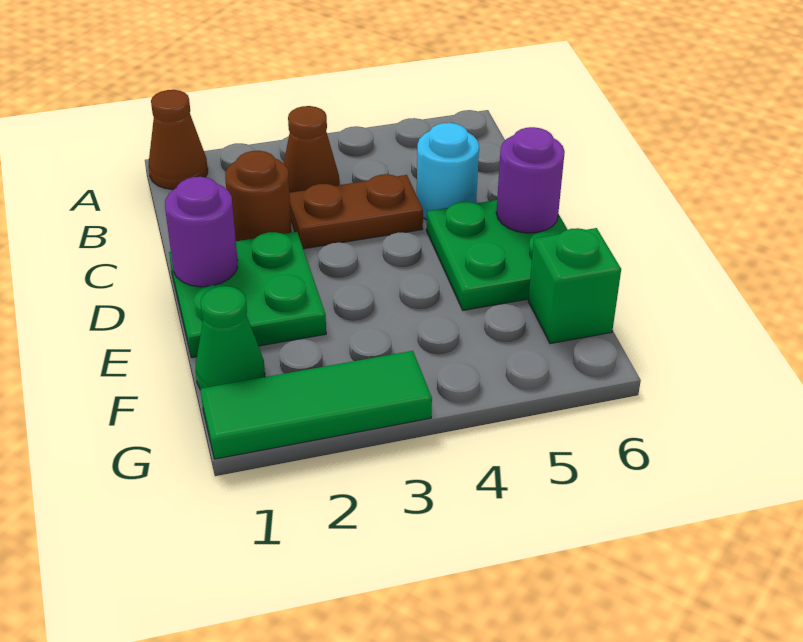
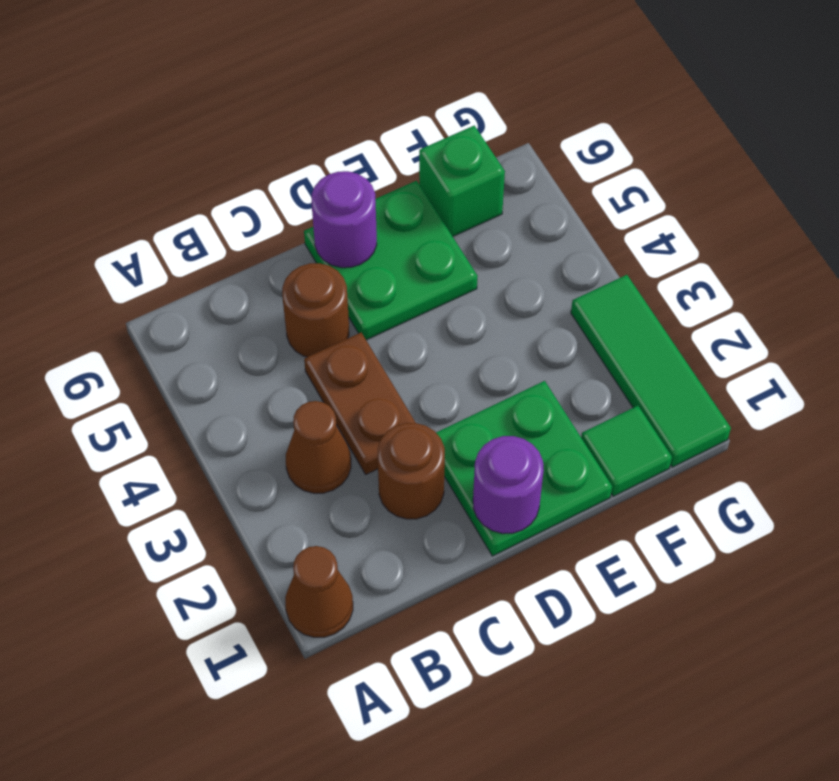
cyan round brick C5 level 1 -> brown round brick C5 level 1
green cone F1 level 1 -> green tile F1 level 1

